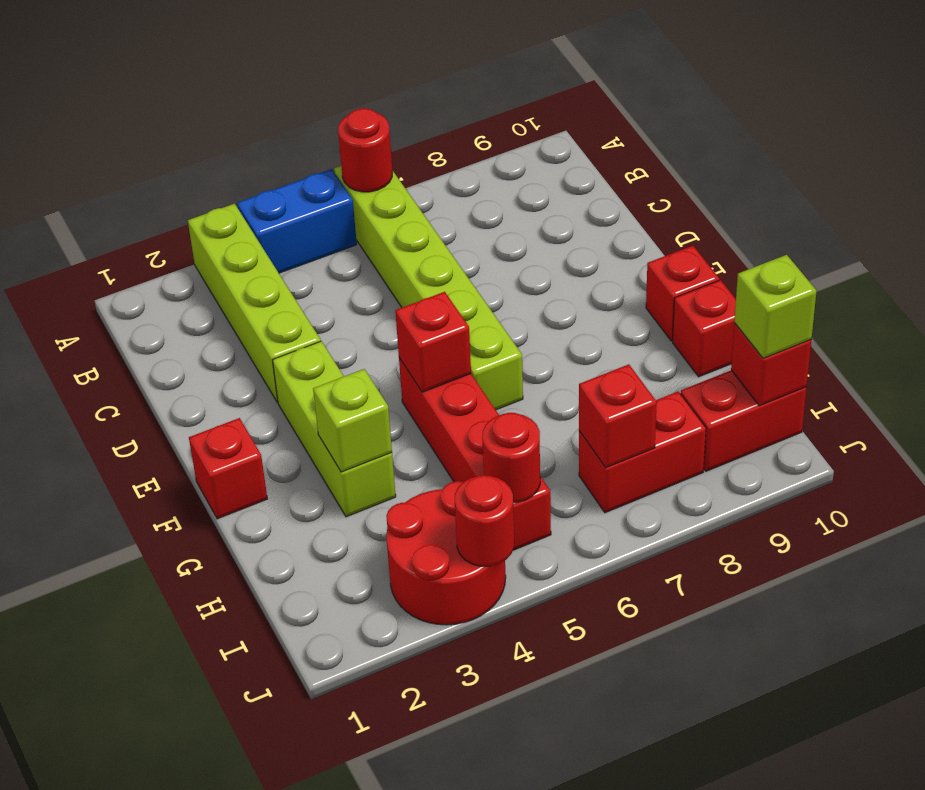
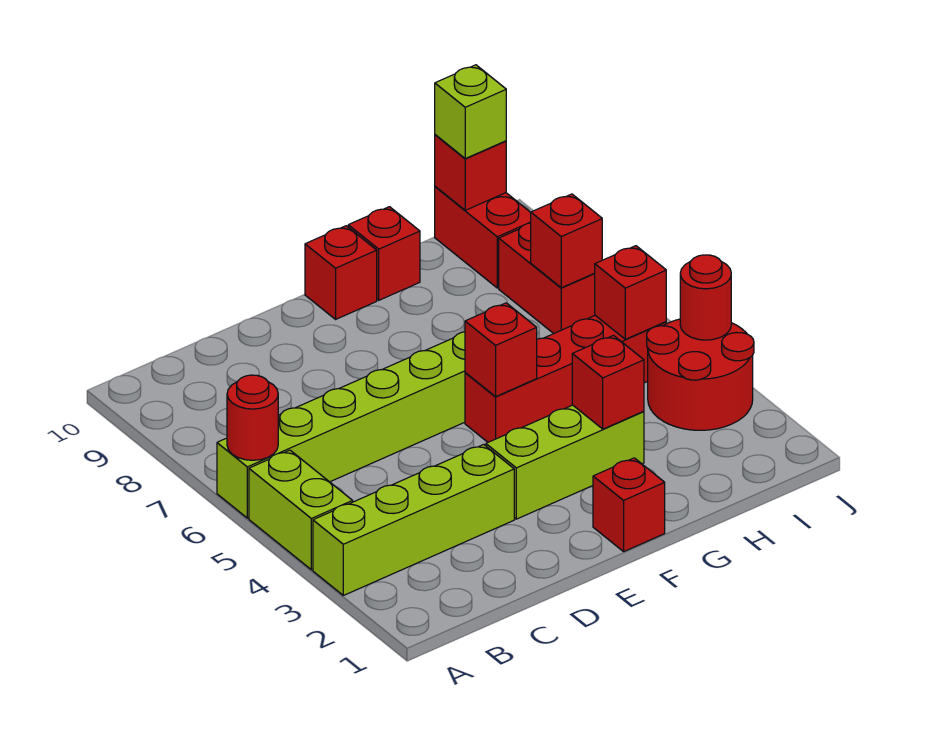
blue brick A4:A5 level 1 -> lime brick A4:A5 level 1
lime brick G3 level 2 -> red brick G3 level 2
red round brick I5 level 2 -> red brick I5 level 2

